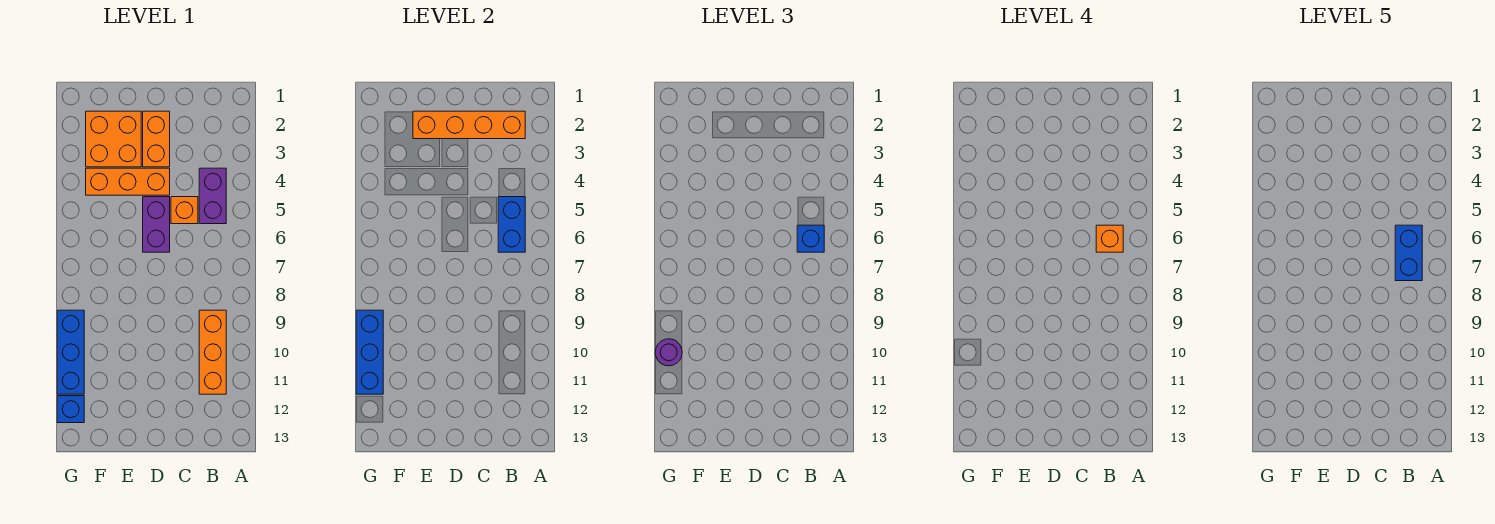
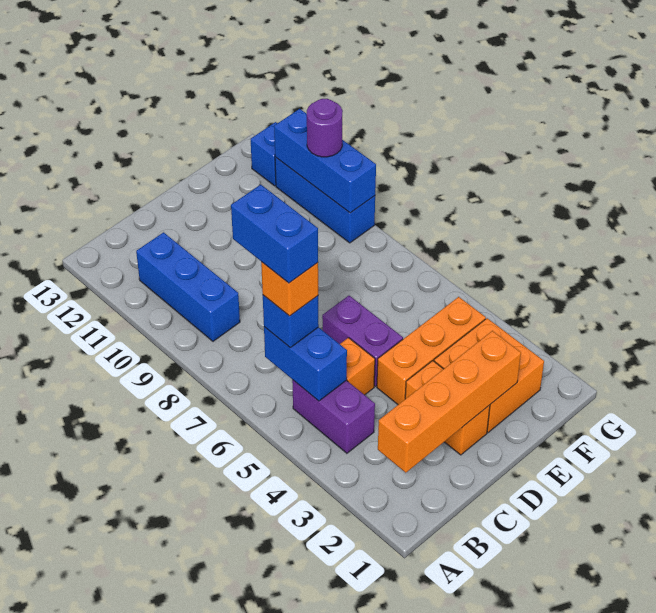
orange brick B9:B11 level 1 -> blue brick B9:B11 level 1

